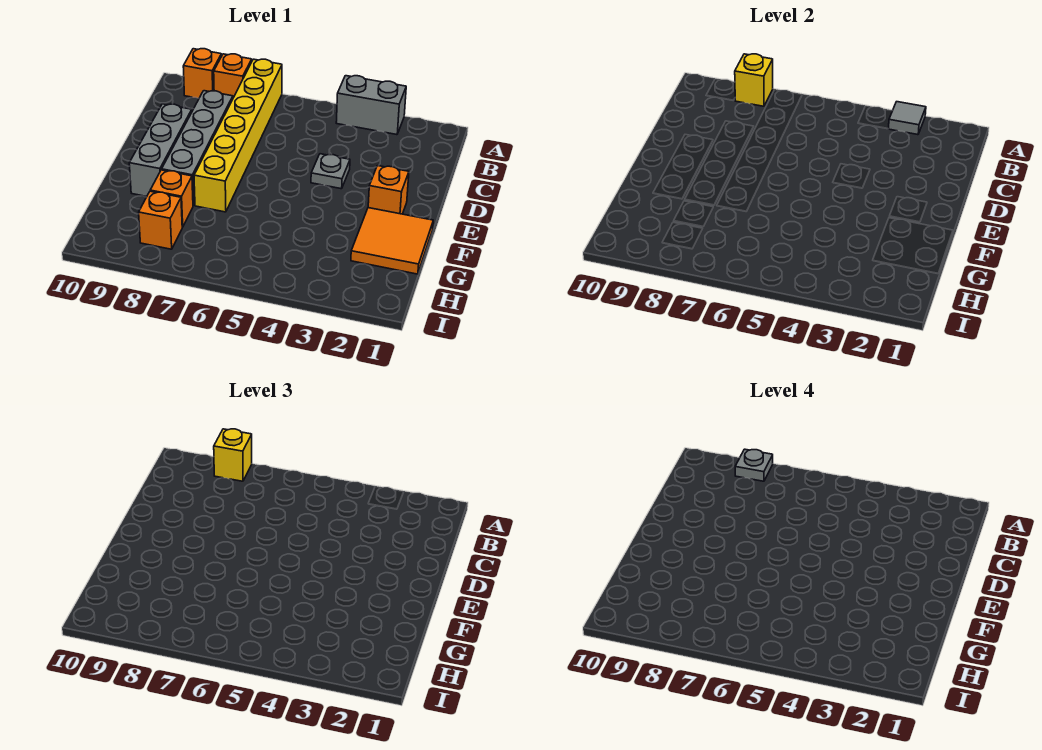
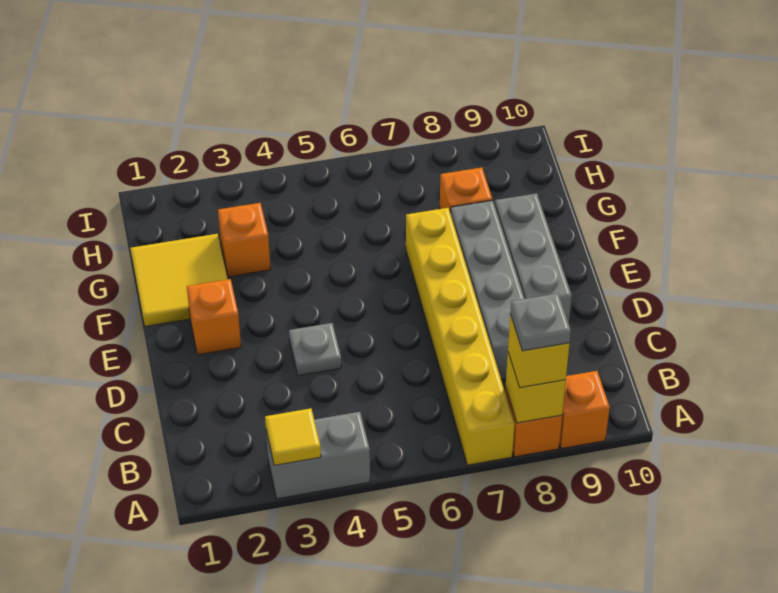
grey tile A3 level 2 -> yellow tile A3 level 2
orange tile F1:G2 level 1 -> yellow tile F1:G2 level 1
orange brick H8 level 1 -> orange brick G3 level 1

